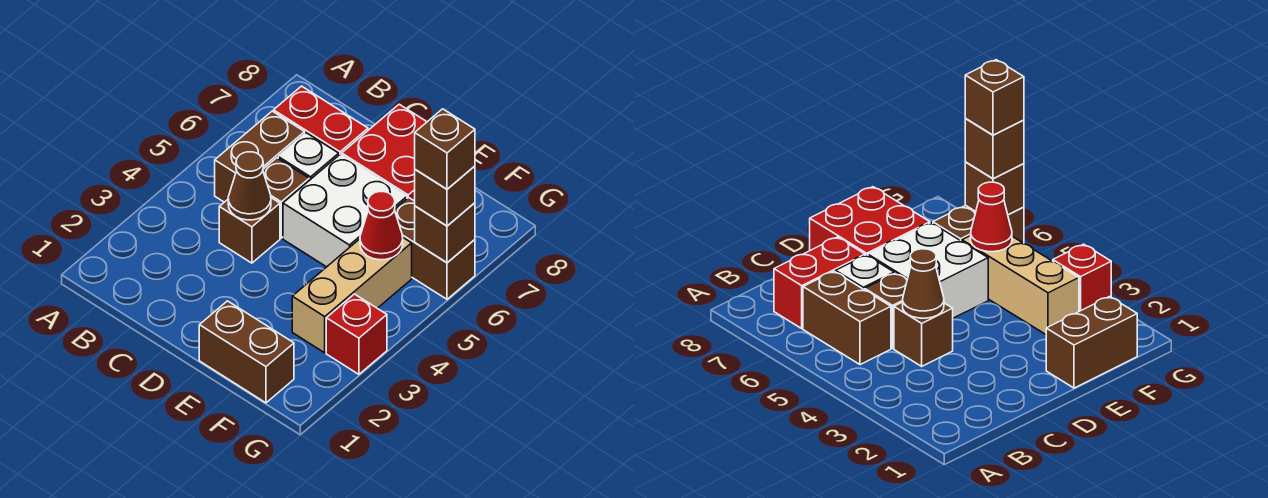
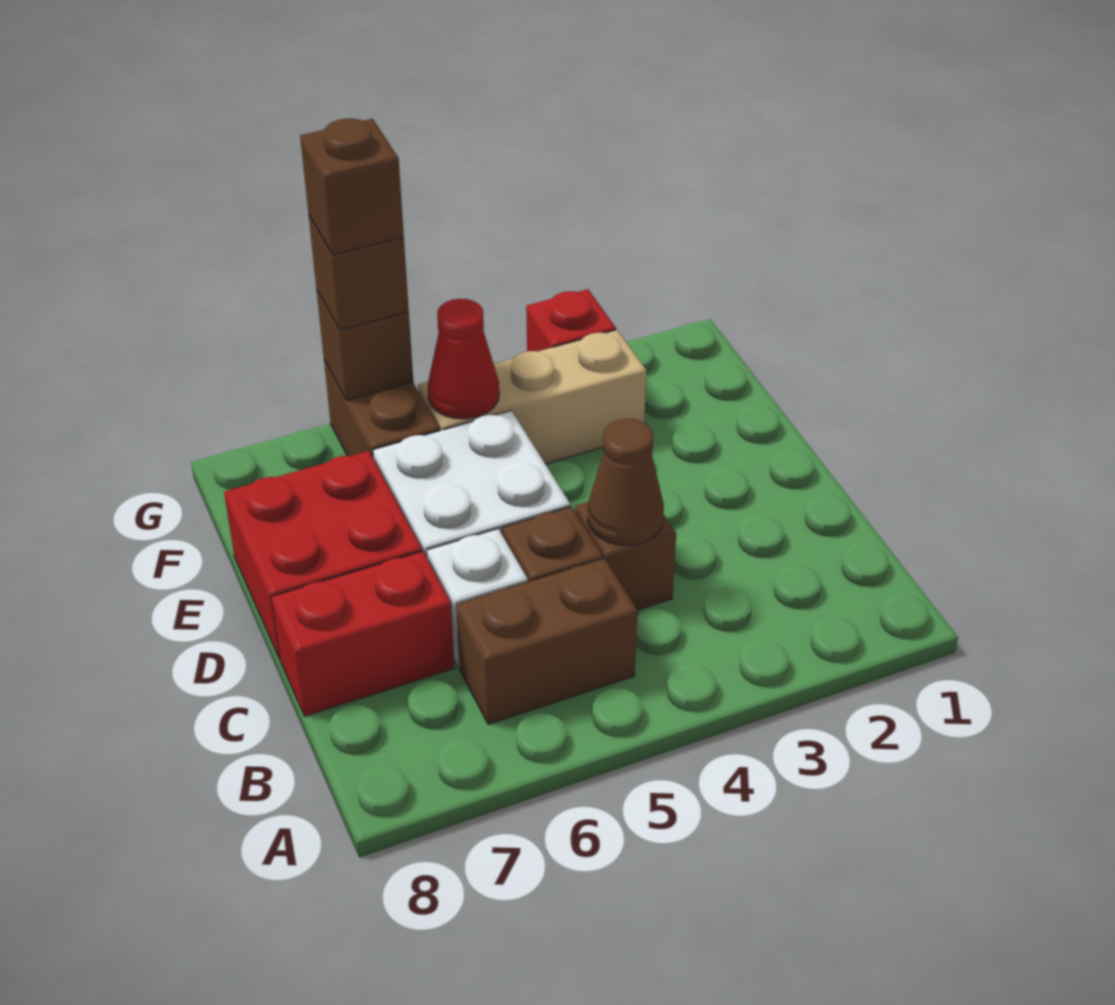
red brick B7:C7 level 1 -> red brick C7:C8 level 1
brown brick E1:F1 level 1 -> none

